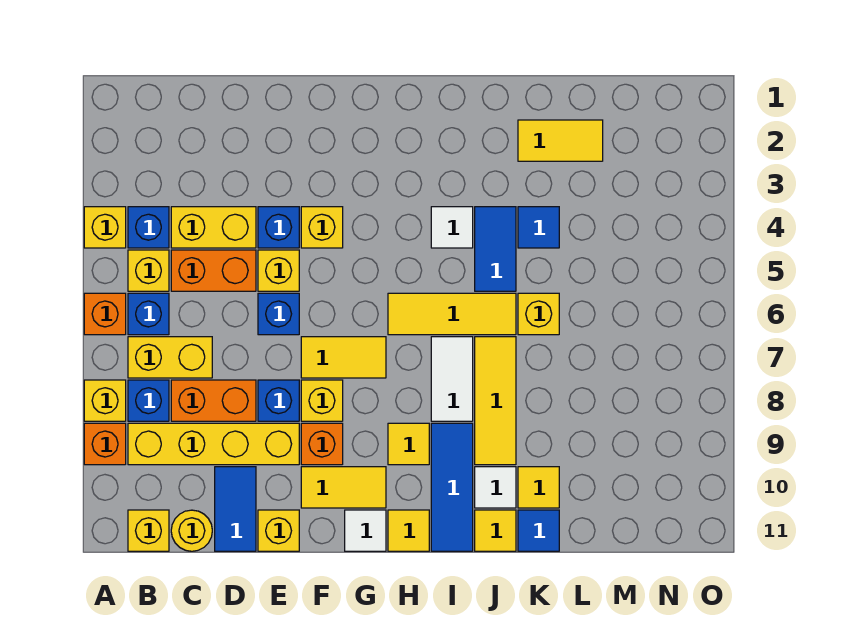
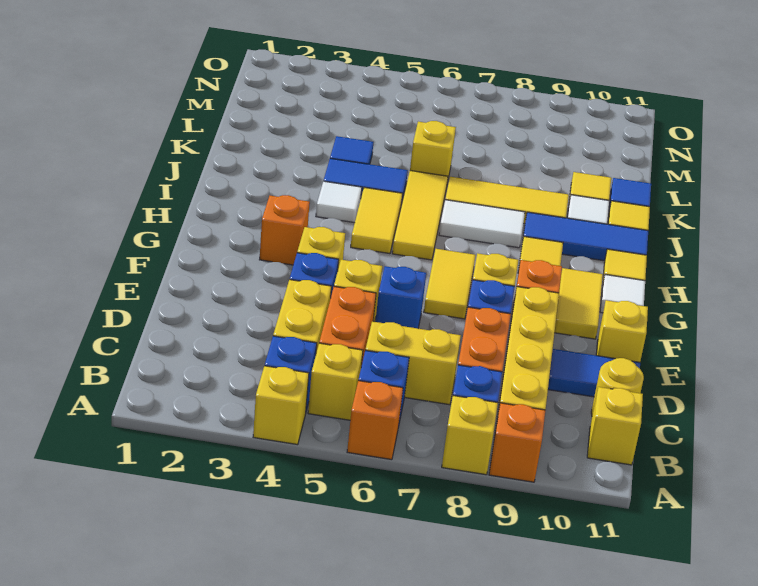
yellow brick B7:C7 level 1 -> yellow brick C6:C7 level 1
none -> orange brick G3 level 1
yellow tile K2:L2 level 1 -> yellow tile H5:I5 level 1

